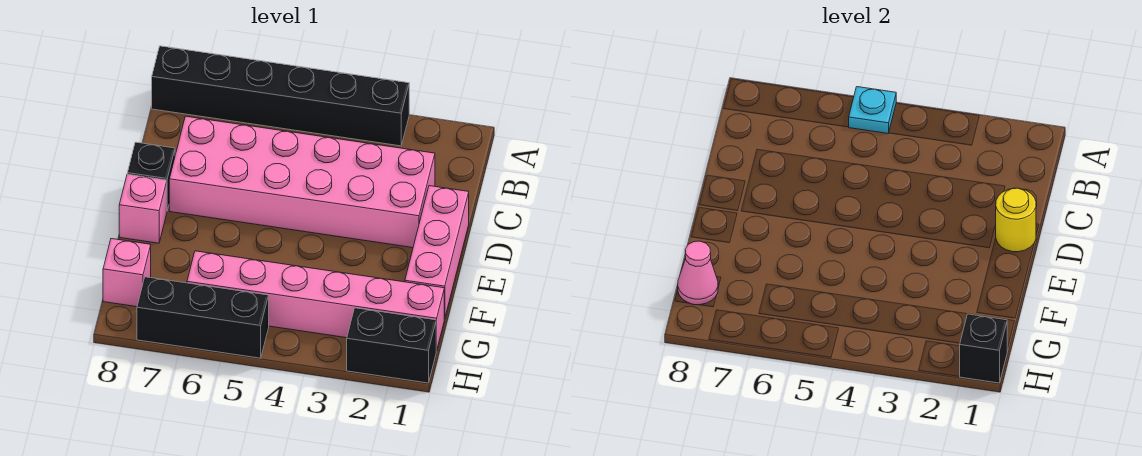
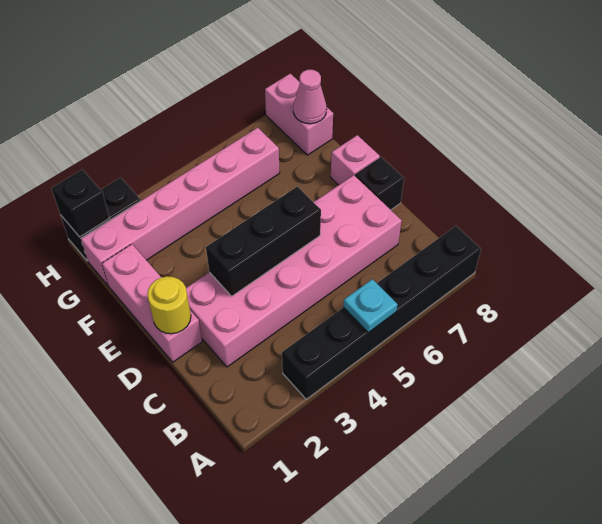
pink brick G8 level 1 -> pink brick G8:H8 level 1
black brick H5:H7 level 1 -> black brick D3:D5 level 2

